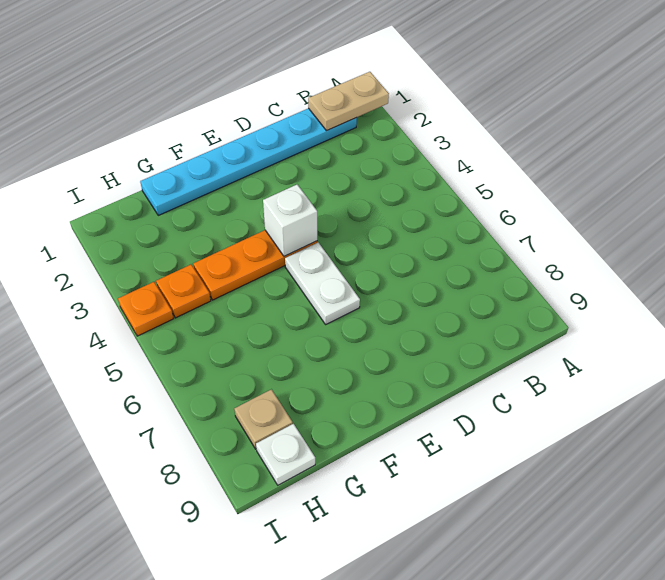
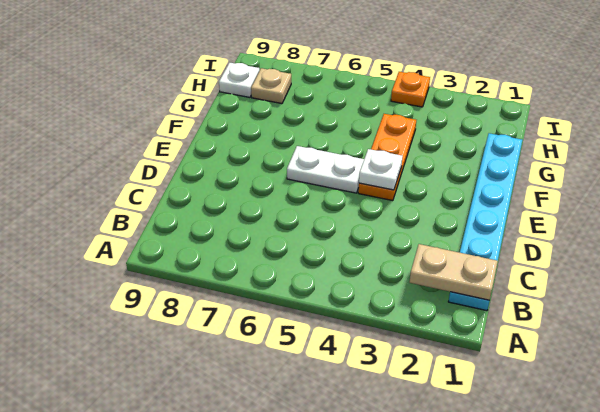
tan plate A1:B1 level 2 -> tan plate B1:B2 level 2
white brick E4 level 2 -> white plate E4 level 2
orange plate H4 level 1 -> none

